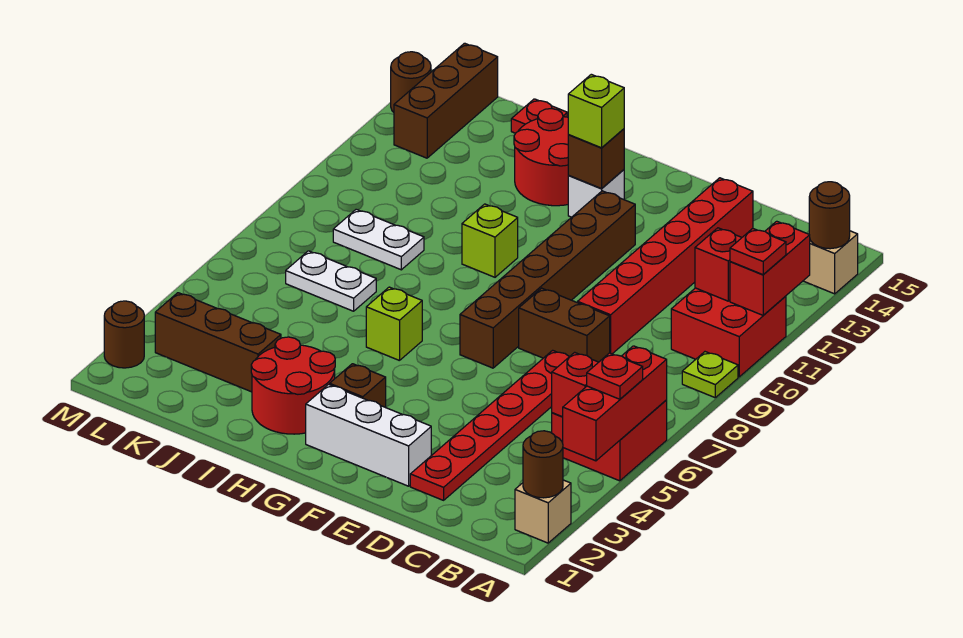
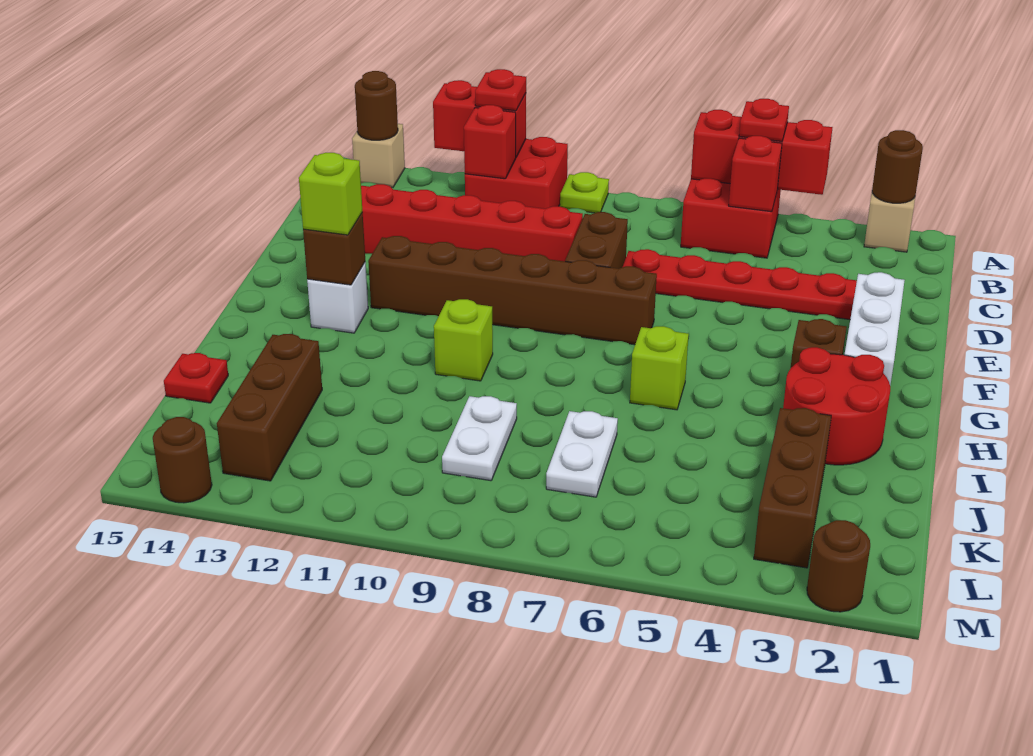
red round brick H13:I14 level 1 -> none
brown brick L13:L15 level 1 -> brown brick J13:L13 level 1

